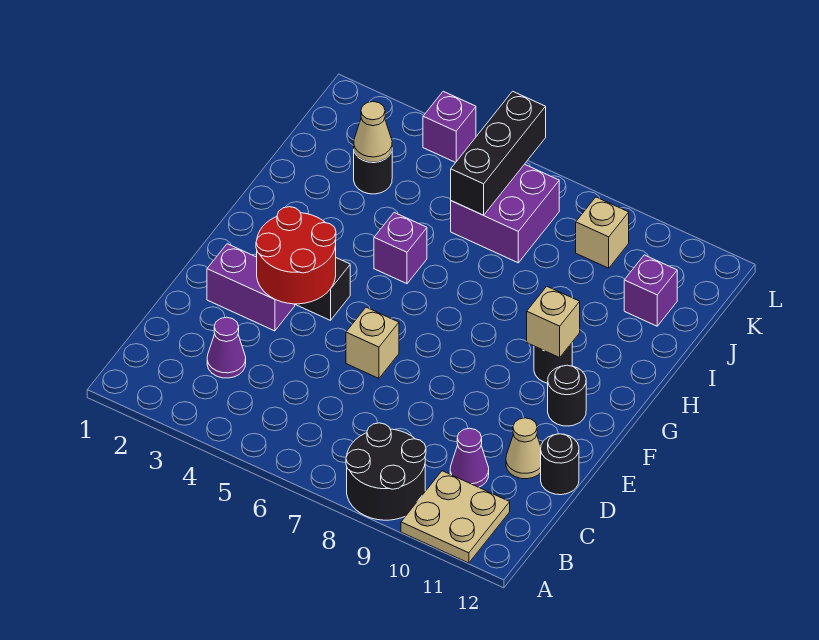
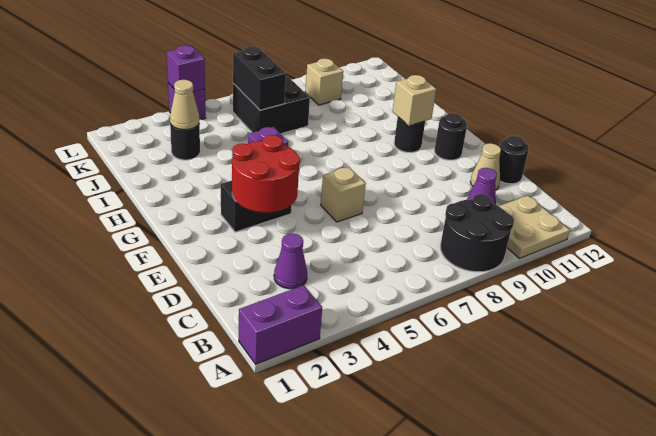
purple brick E2:E3 level 1 -> purple brick A1:A2 level 1
purple brick J6:K7 level 1 -> black brick J6:K7 level 1
black brick J6:L6 level 2 -> black brick J6:K6 level 2
purple brick J11 level 1 -> purple brick L4 level 2

